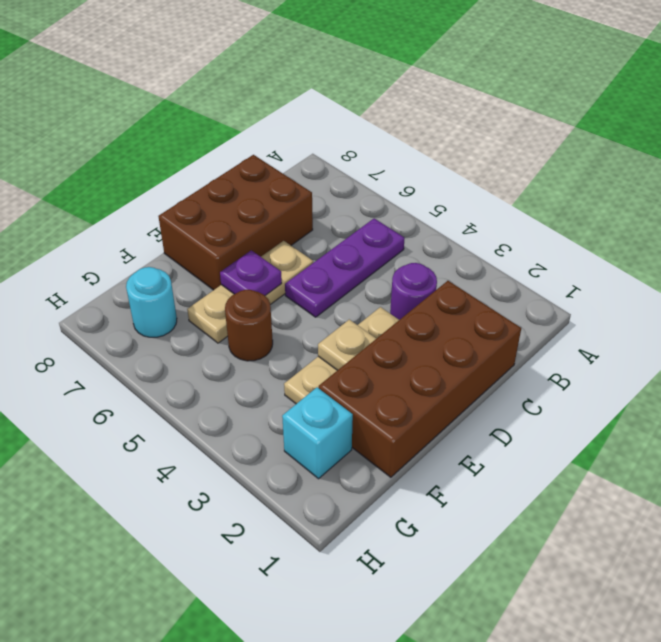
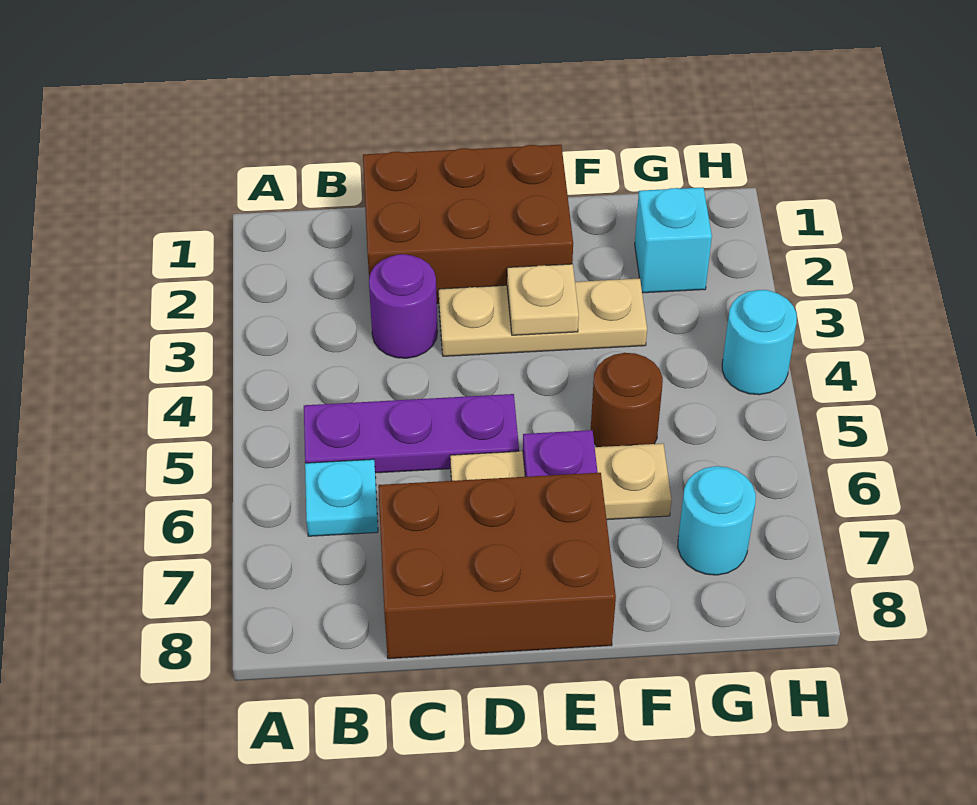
none -> cyan plate B6 level 1
brown brick C1:F2 level 1 -> brown brick C1:E2 level 1
none -> cyan round brick H4 level 1

